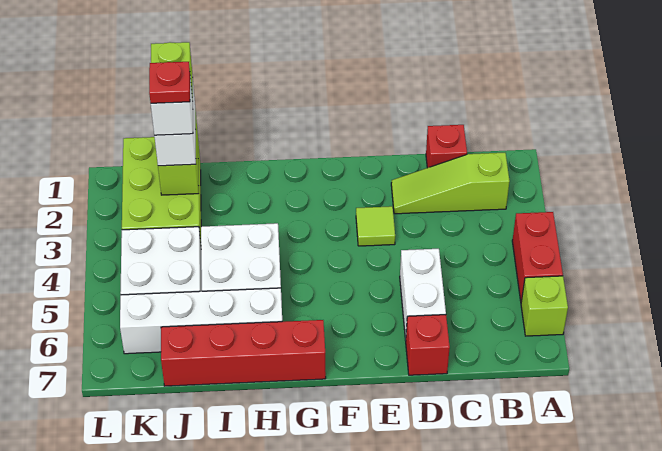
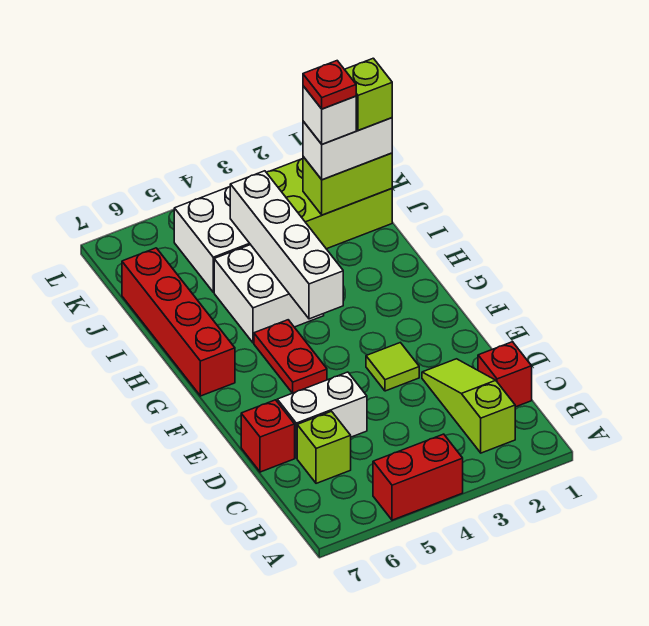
lime brick A6 level 1 -> lime brick C6 level 1
none -> red plate F5:G5 level 1
white brick H6:K6 level 1 -> white brick G4:J4 level 2

